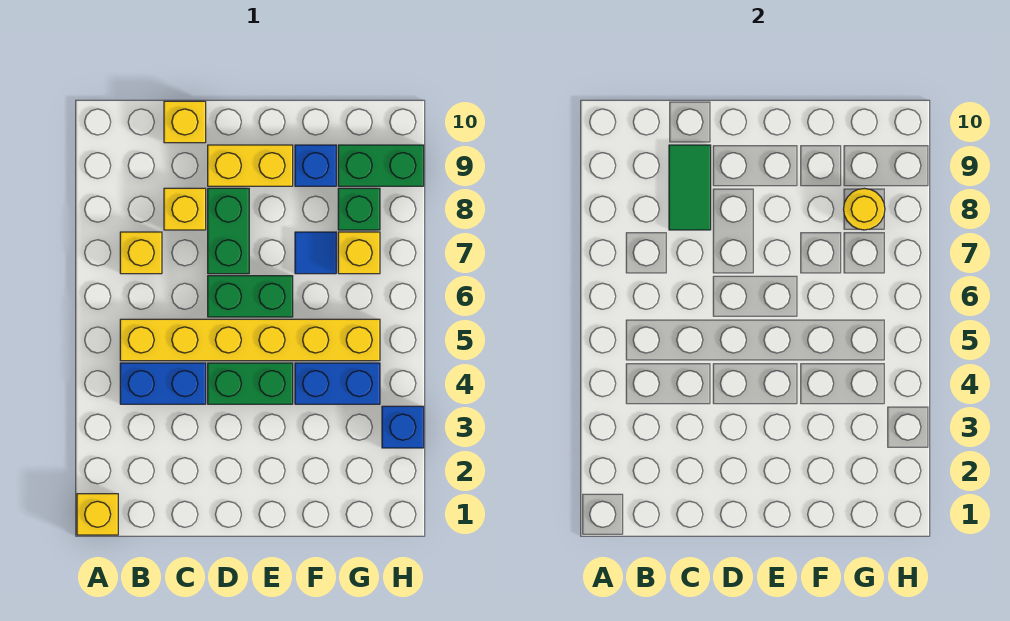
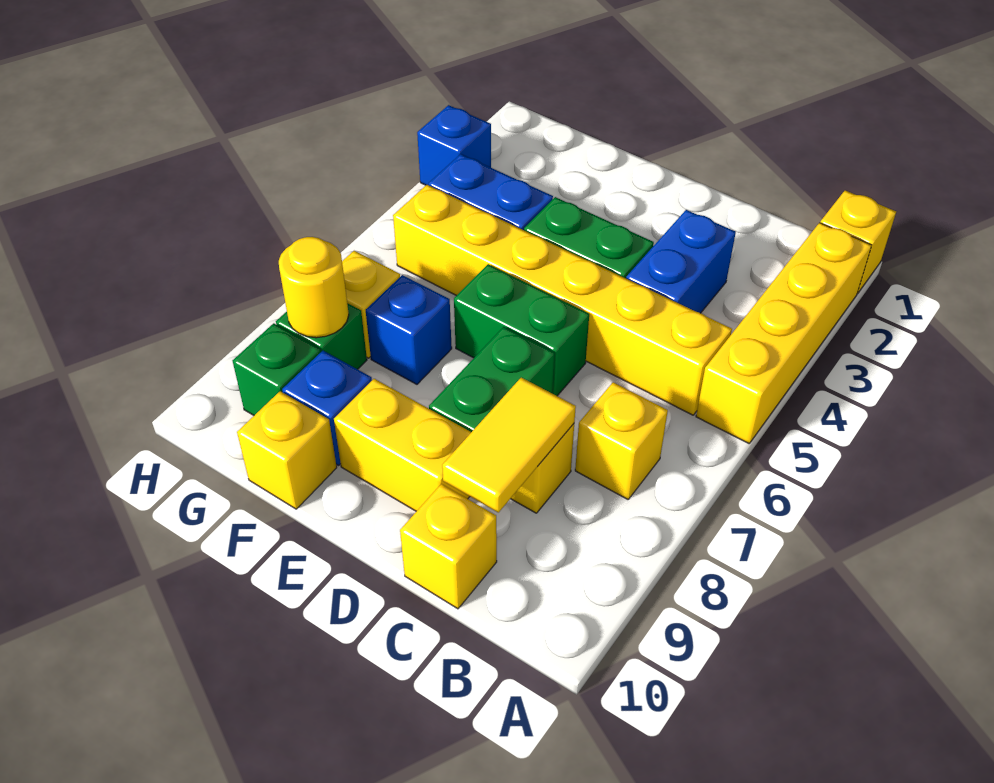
none -> yellow brick A2:A5 level 1
blue brick B4:C4 level 1 -> blue brick C3:C4 level 1
green tile C8:C9 level 2 -> yellow tile C8:C9 level 2
blue tile F7 level 1 -> blue brick F7 level 1
none -> yellow brick F10 level 1
green brick G9:H9 level 1 -> green brick G9 level 1

